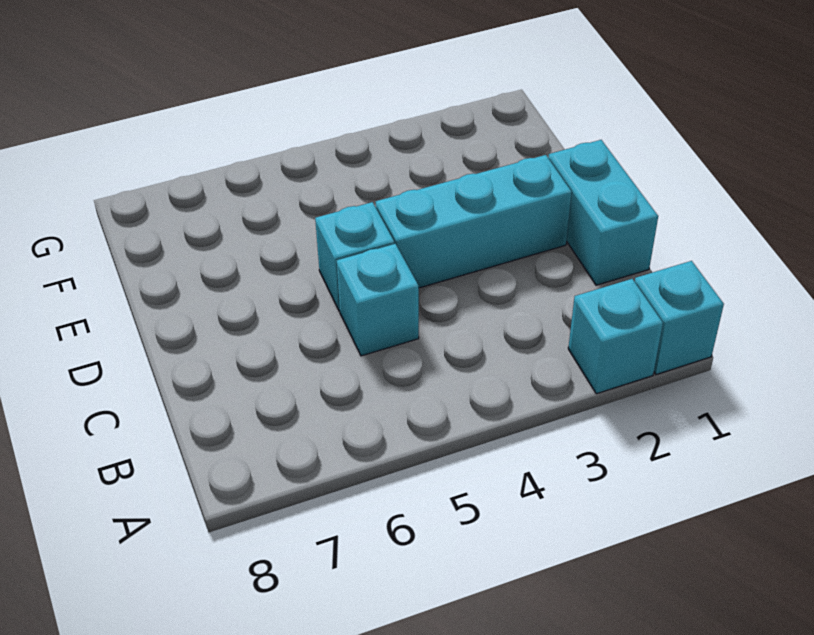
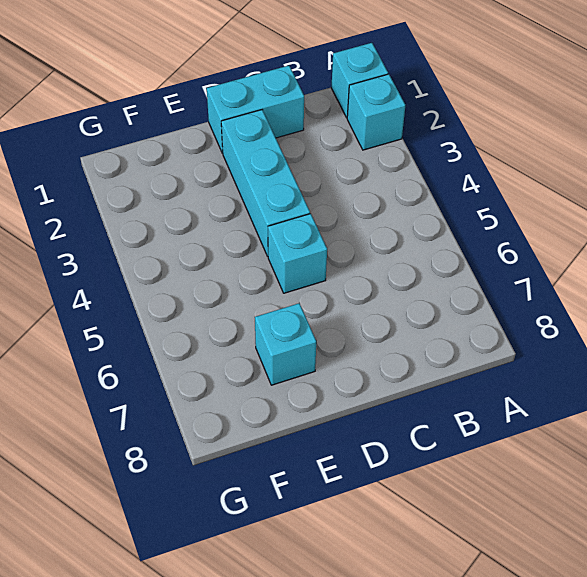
cyan brick C5 level 1 -> cyan brick E7 level 1

